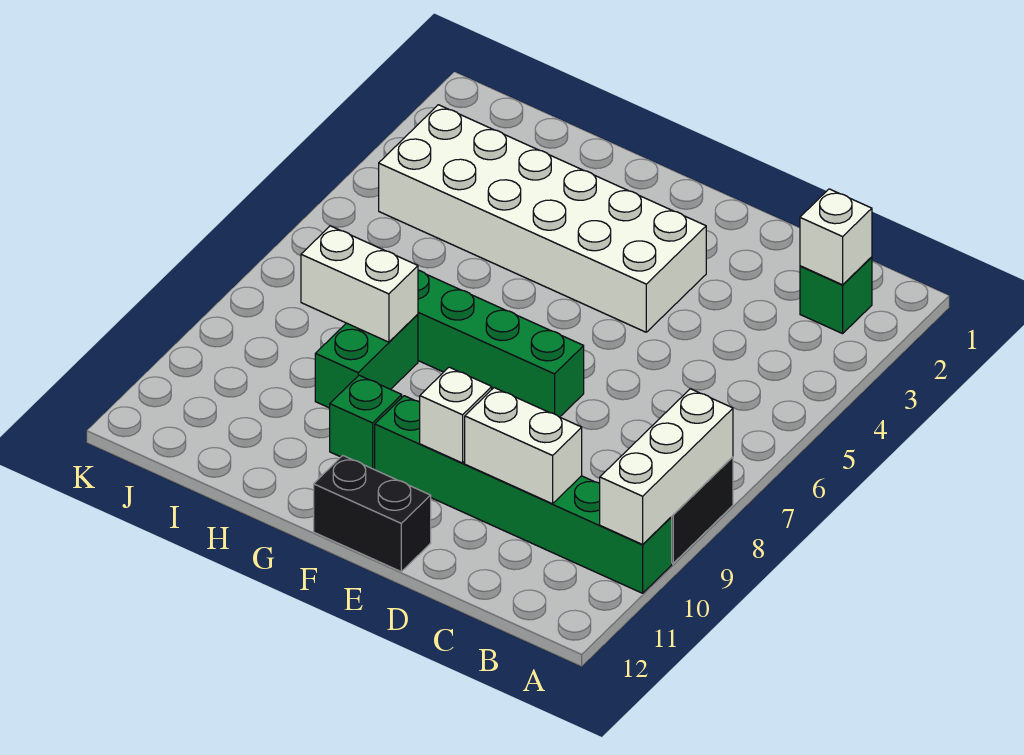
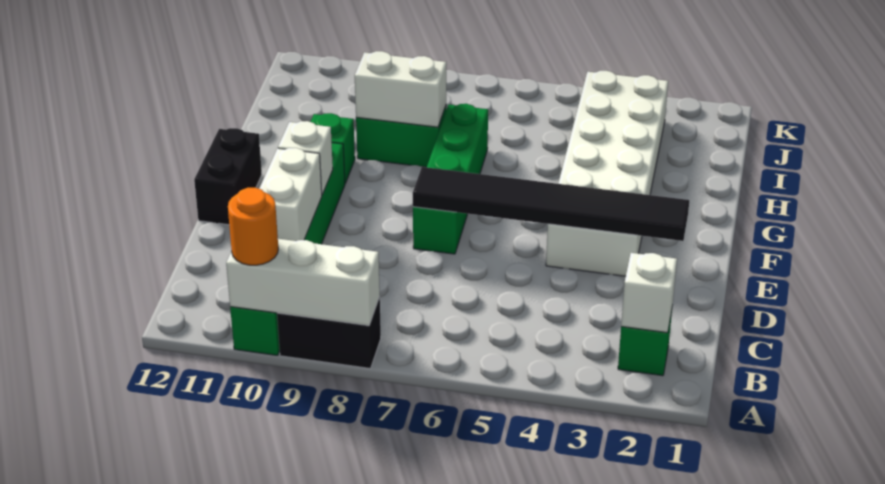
none -> orange round brick A10 level 3
none -> black tile E2:E7 level 2
white brick H8:I8 level 2 -> white brick H8:H9 level 2

